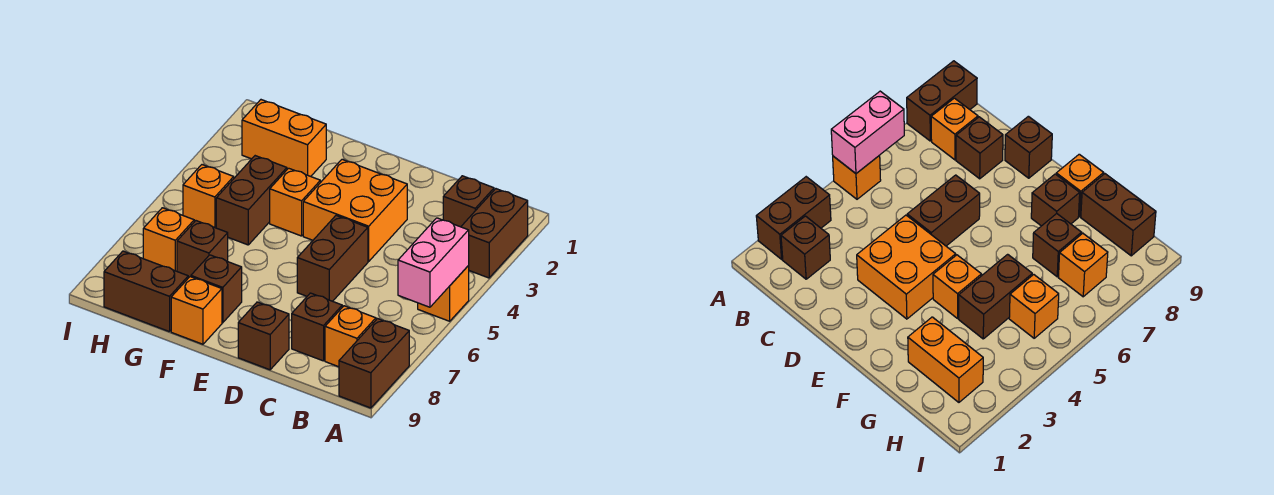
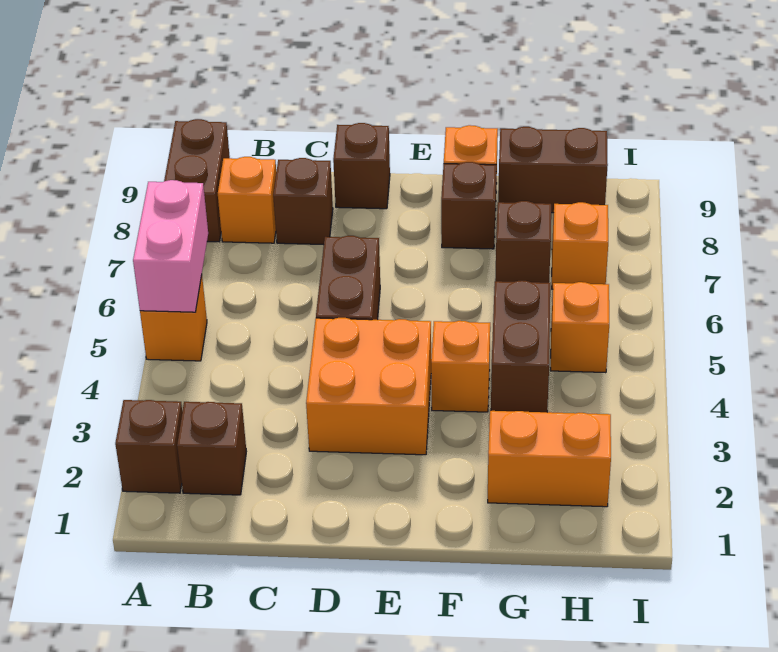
brown brick A2:A3 level 1 -> brown brick A2 level 1

